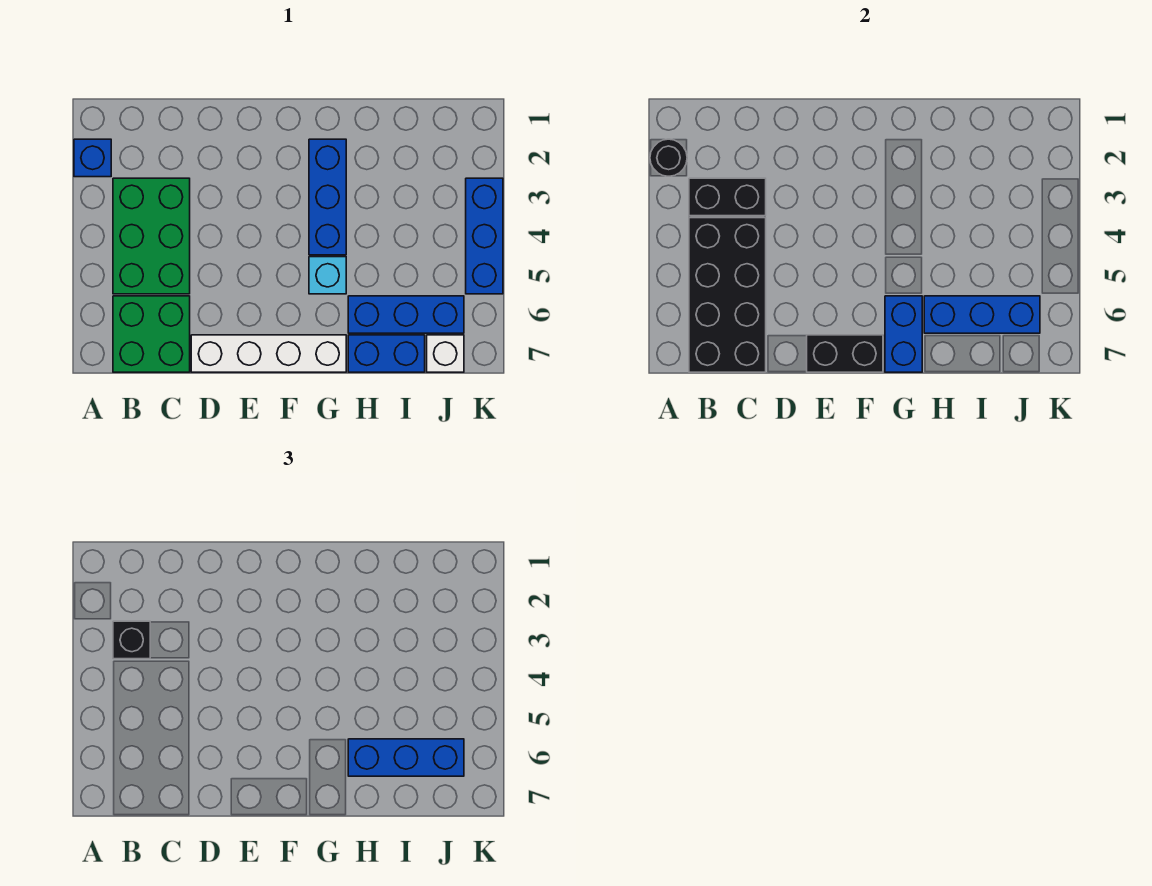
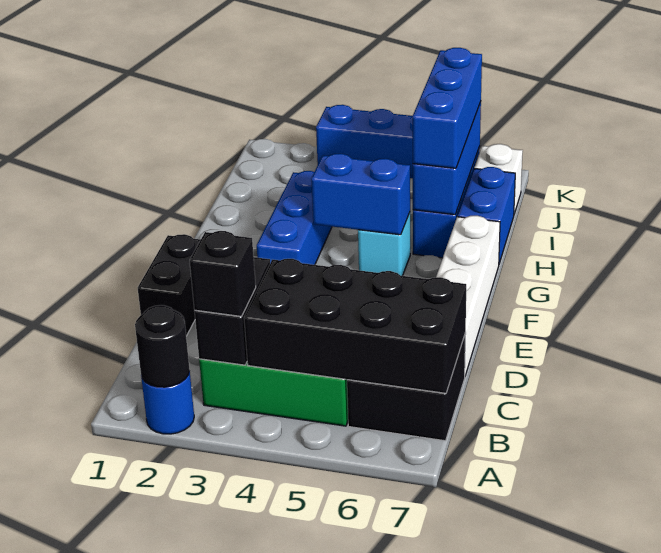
blue brick A2 level 1 -> blue round brick A2 level 1
green brick B6:C7 level 1 -> black brick B6:C7 level 1
black brick E7:F7 level 2 -> black brick D1:E1 level 1
blue brick G2:G4 level 1 -> blue brick F3:H3 level 1
blue brick G6:G7 level 2 -> blue brick G4:G5 level 2

